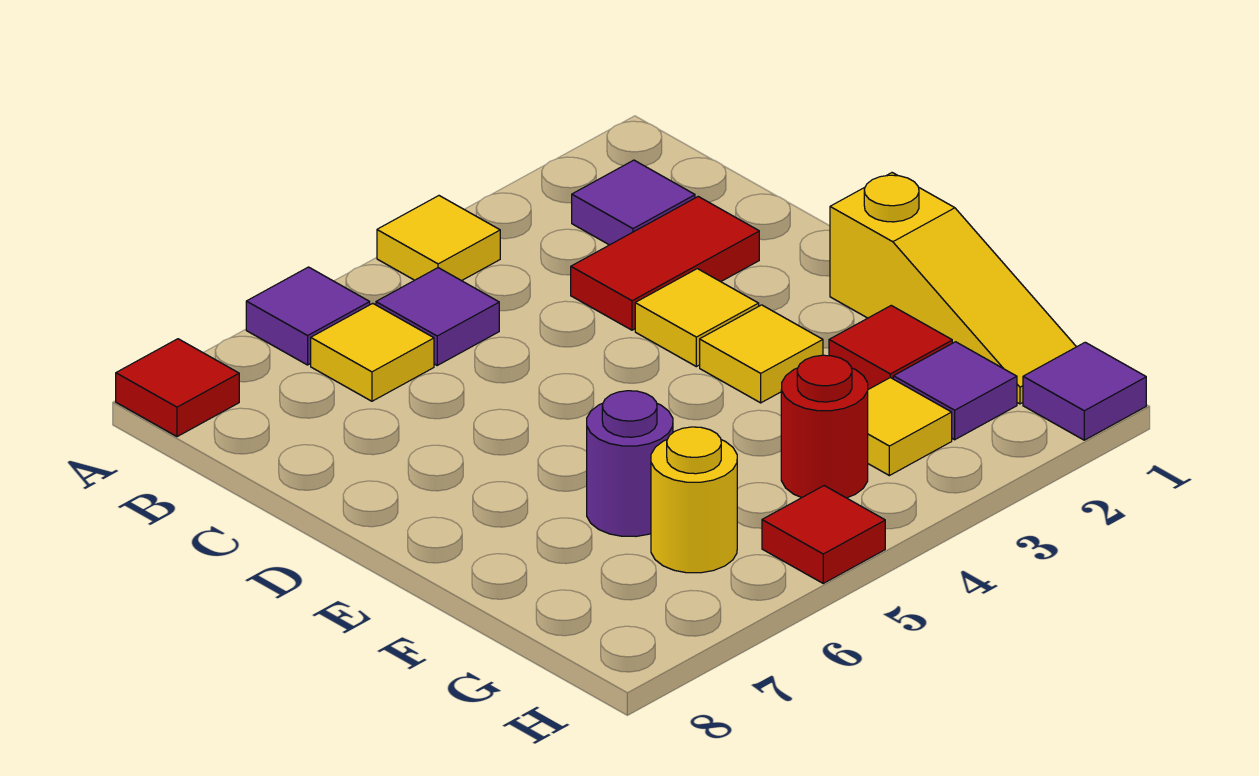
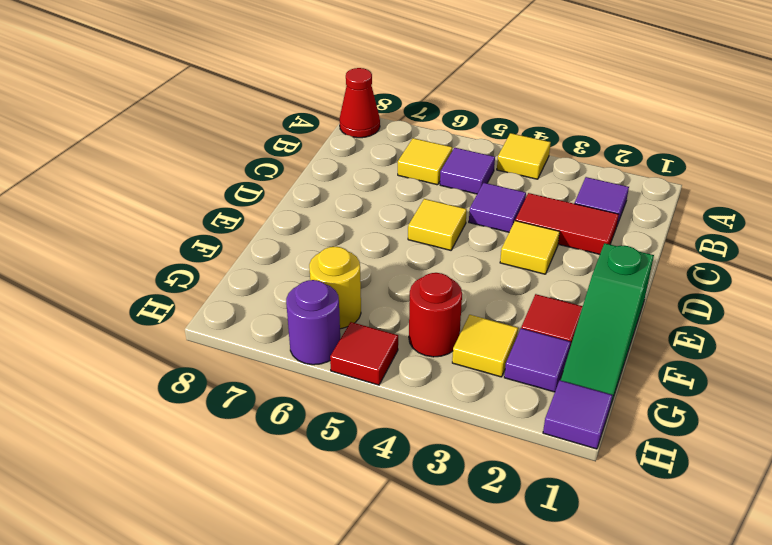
purple tile A6 level 1 -> purple tile C4 level 1
red tile A8 level 1 -> red cone A8 level 1
yellow slope E1:G1 level 1 top E -> green slope E1:G1 level 1 top E
yellow tile E3 level 1 -> yellow tile D5 level 1
purple round brick F6 level 1 -> purple round brick H6 level 1

